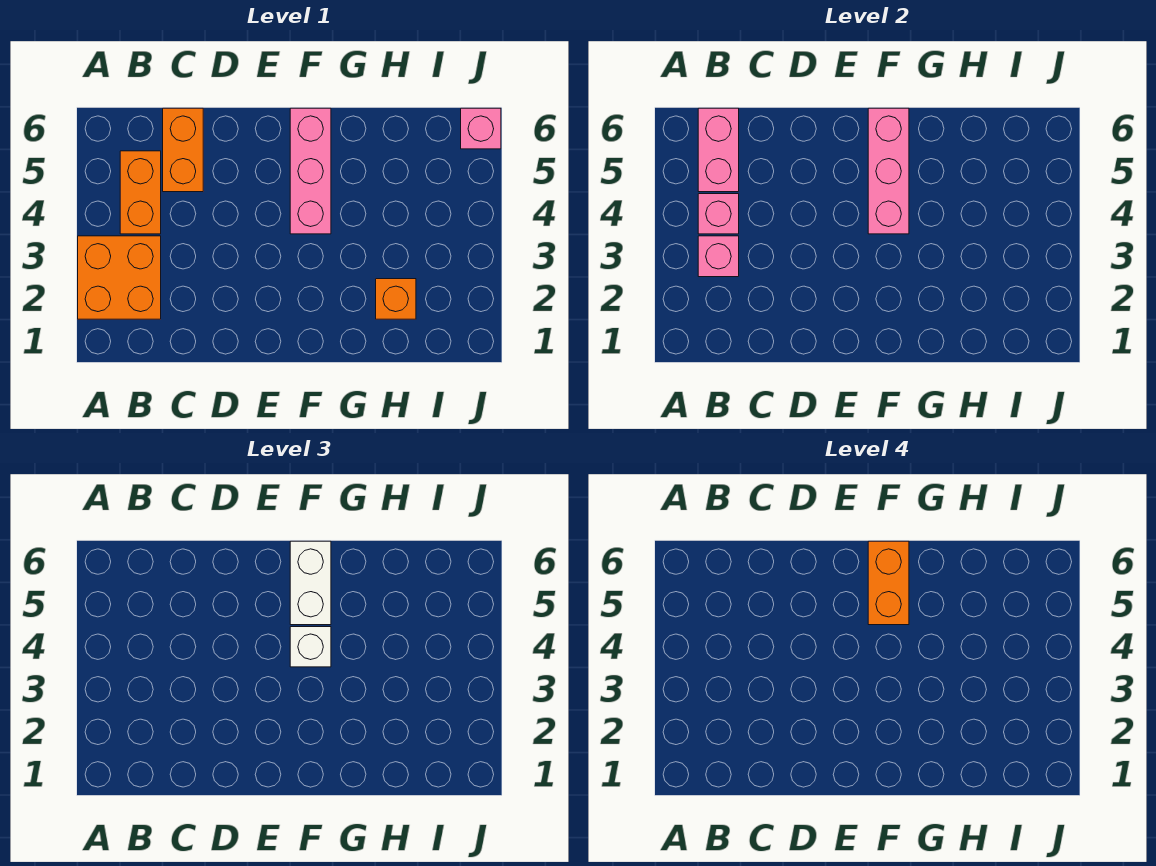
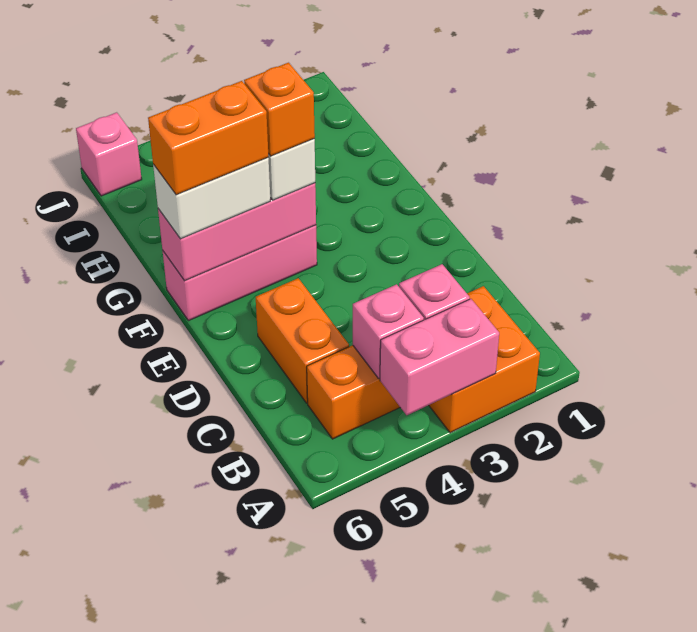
pink brick B5:B6 level 2 -> pink brick A3:A4 level 2
orange brick C5:C6 level 1 -> orange brick C5:D5 level 1
orange brick H2 level 1 -> orange brick F4 level 4

